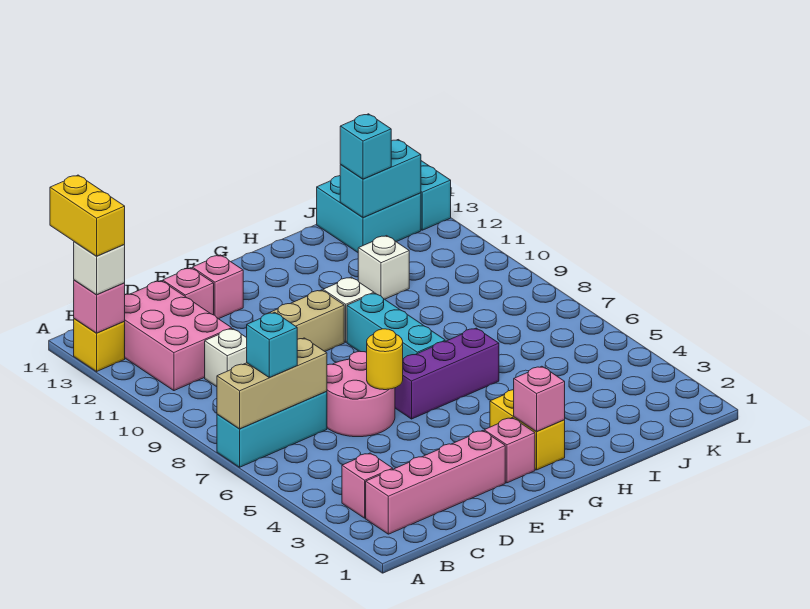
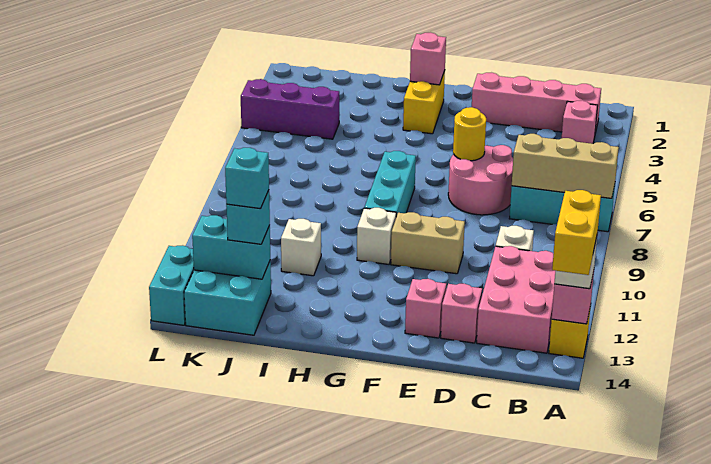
cyan brick B7 level 3 -> cyan brick J13 level 4
pink brick F2 level 1 -> none
purple brick F6:H6 level 1 -> purple brick J4:L4 level 1

